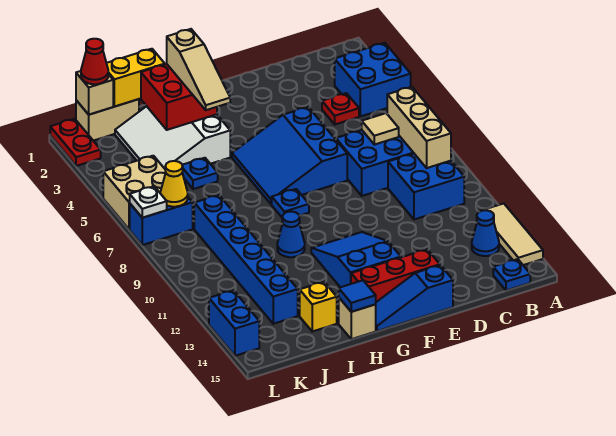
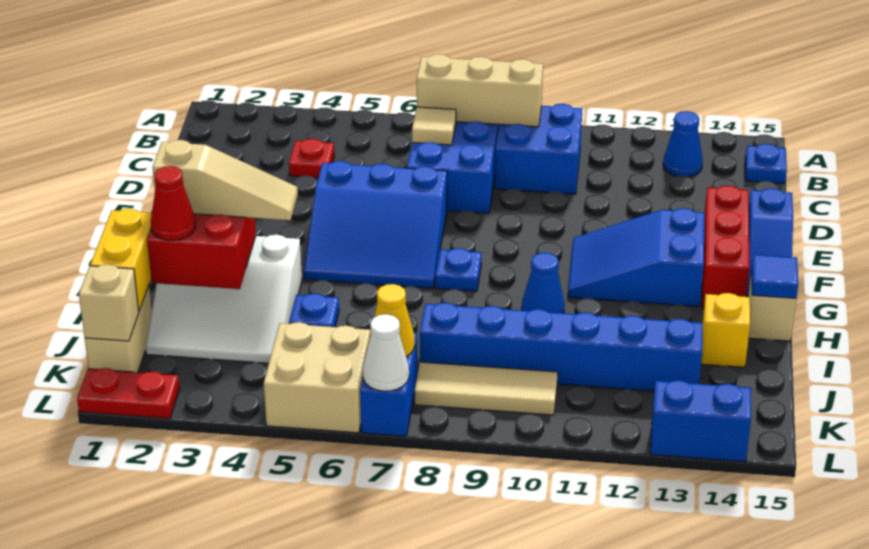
blue brick A3:B4 level 1 -> none
tan tile A12:A14 level 1 -> tan tile K8:K10 level 1
red cone K1 level 3 -> red cone I2 level 3
white plate L7 level 2 -> white cone L7 level 2

